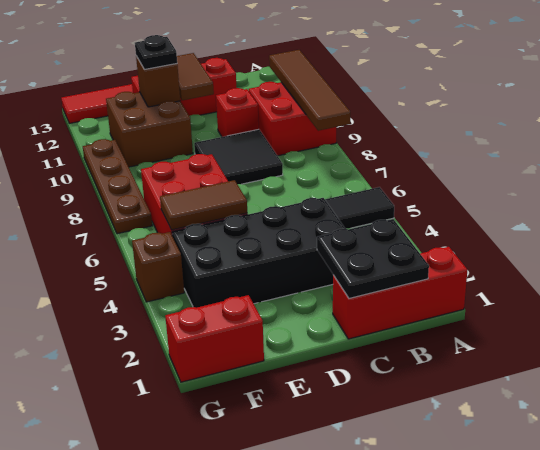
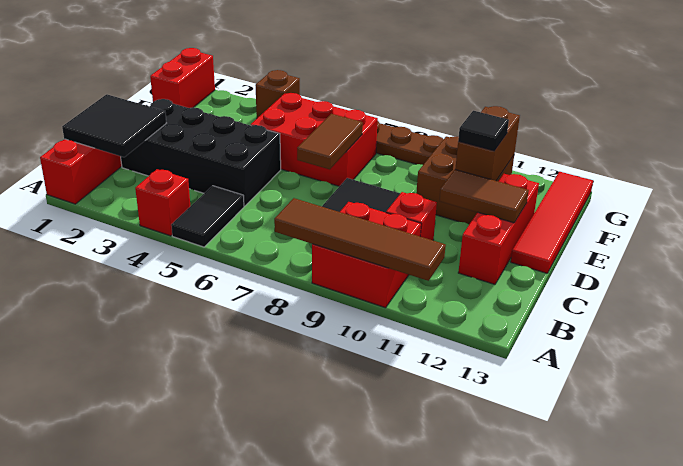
none -> red brick A4 level 1
black plate B1:C2 level 2 -> black tile B1:C2 level 2
black brick C3:F4 level 1 -> black brick C2:D5 level 1
brown tile E5:F5 level 2 -> brown tile D7:E7 level 2
brown brick E11 level 2 -> brown brick E11:F11 level 2
black plate E11 level 3 -> black tile E11 level 3

